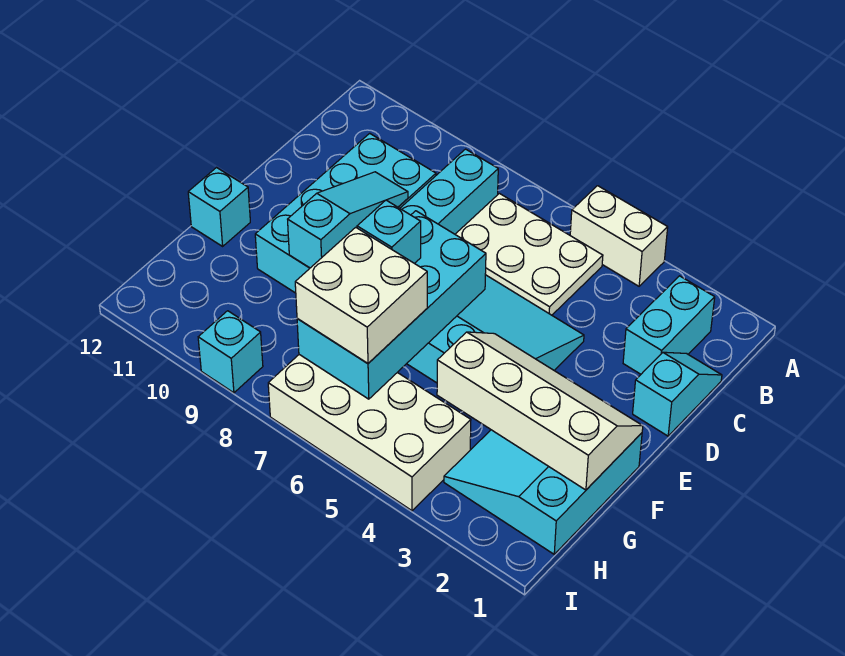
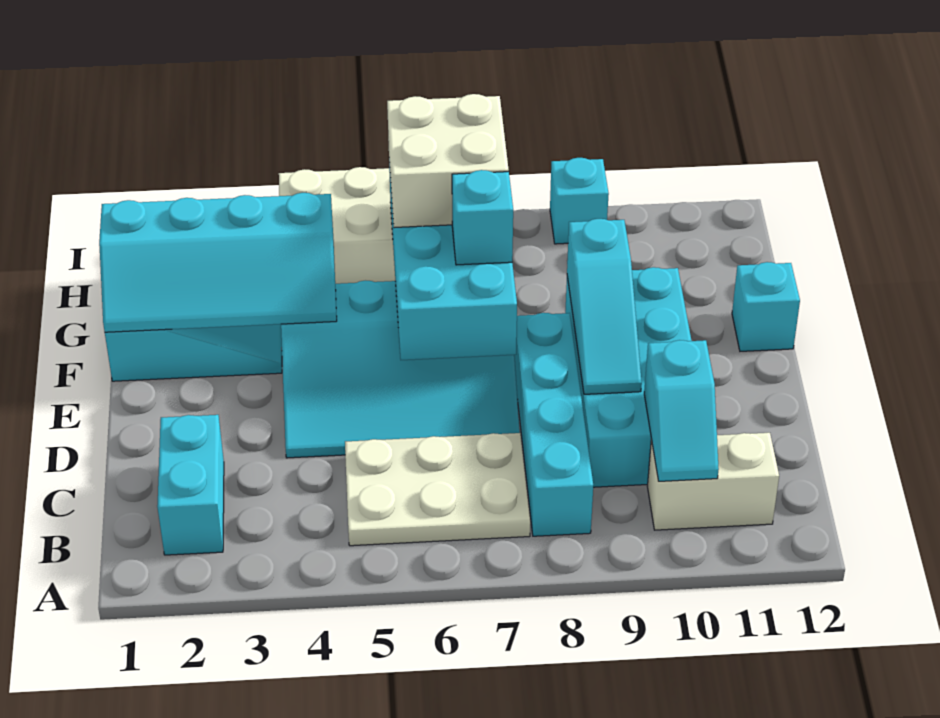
white brick A4:A5 level 1 -> white brick B10:B11 level 1
cyan slope C1:D1 level 1 top D -> cyan slope B10:C10 level 2 top C
white slope F1:G4 level 2 top G -> cyan slope F1:G4 level 2 top G

